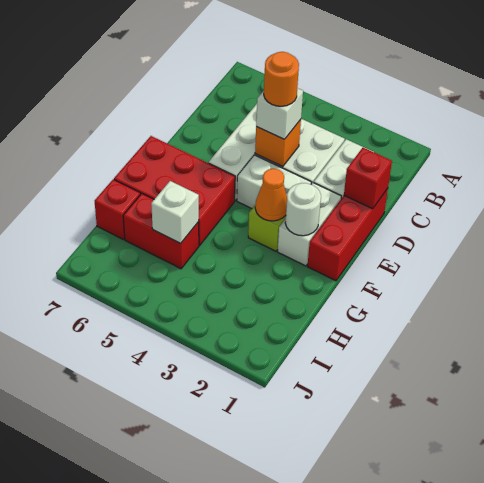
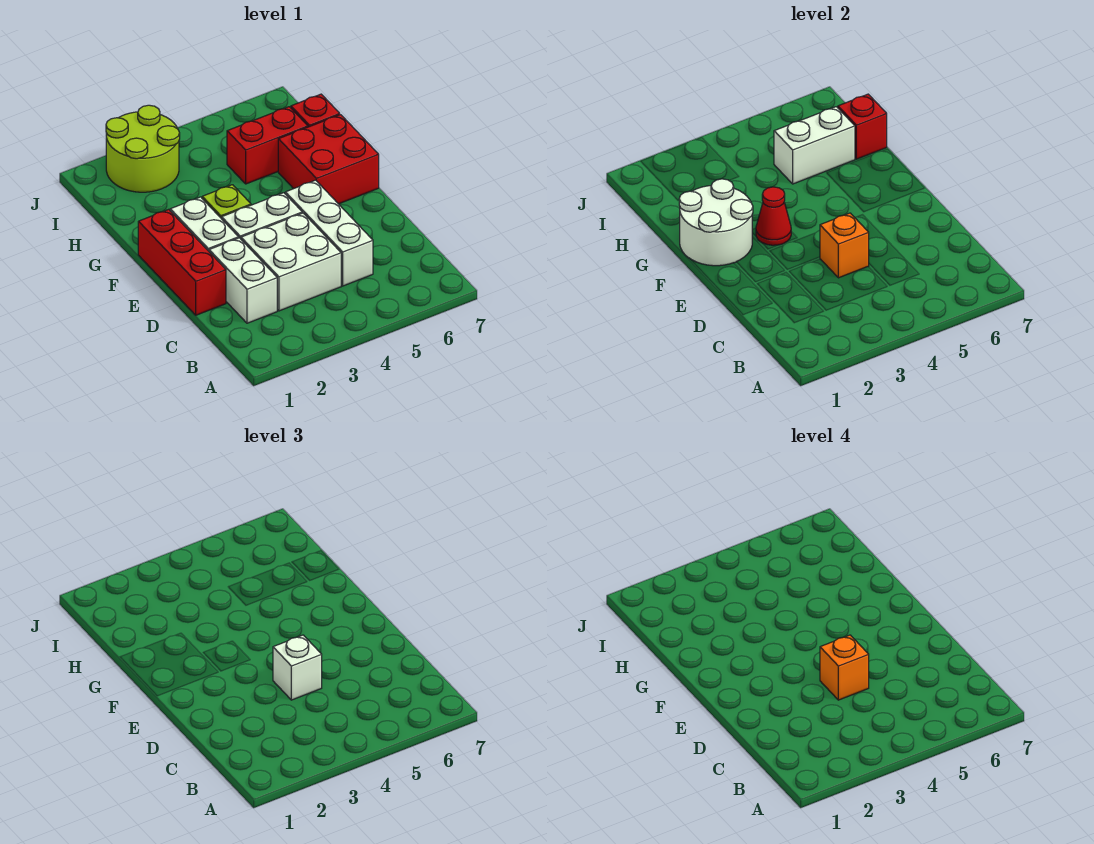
red brick D1 level 2 -> red brick H7 level 2
orange round brick D4 level 4 -> orange brick D4 level 4
white round brick F2 level 2 -> white round brick F1:G2 level 2
orange cone F3 level 2 -> red cone F3 level 2
red brick F5:G7 level 1 -> red brick F6:G7 level 1
white brick H5 level 2 -> white brick H5:H6 level 2
none -> lime round brick I2:J3 level 1

